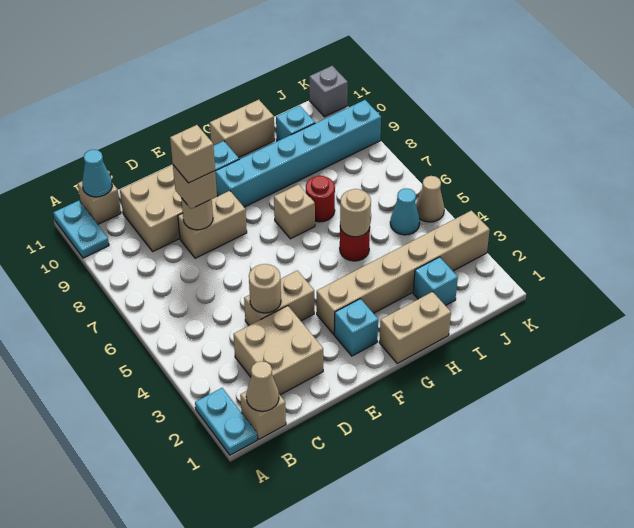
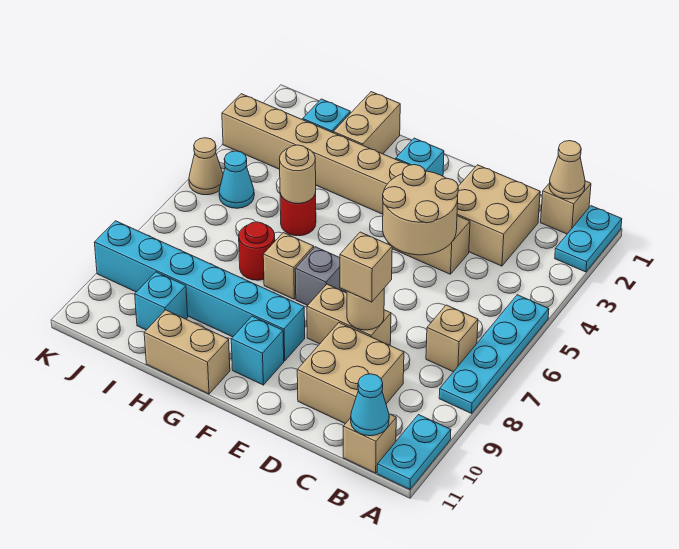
none -> cyan plate A5:A8 level 1
tan round brick D4 level 2 -> tan round brick D4:E5 level 2
tan brick D8 level 4 -> tan brick B7 level 1
tan brick G1:H1 level 1 -> tan brick H1:H2 level 1
grey brick K11 level 1 -> grey brick F7 level 1

